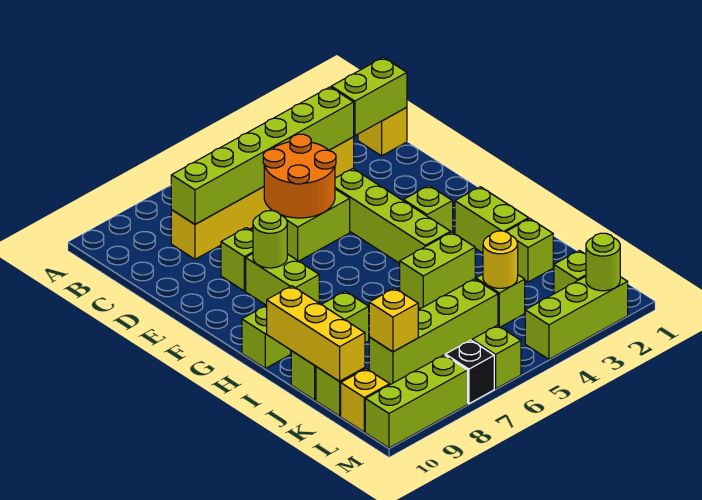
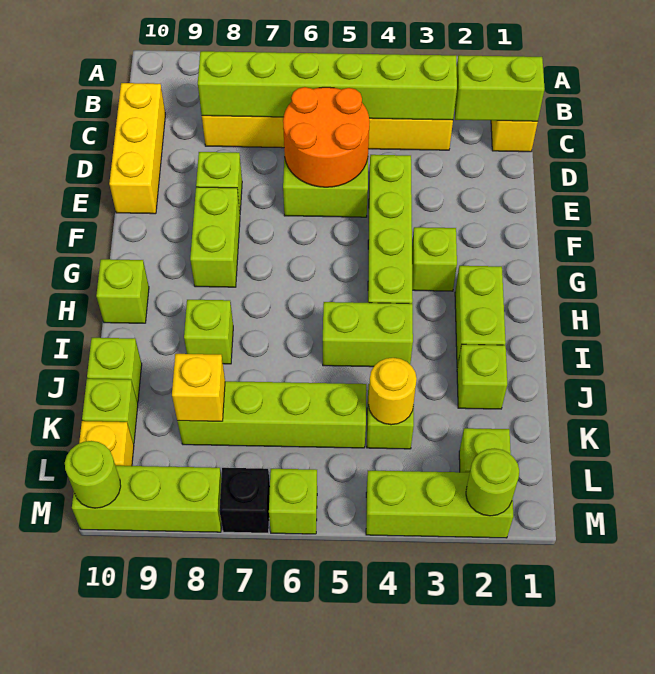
lime round brick F8 level 2 -> lime round brick M10 level 2
yellow brick I10:K10 level 2 -> yellow brick C10:E10 level 1

